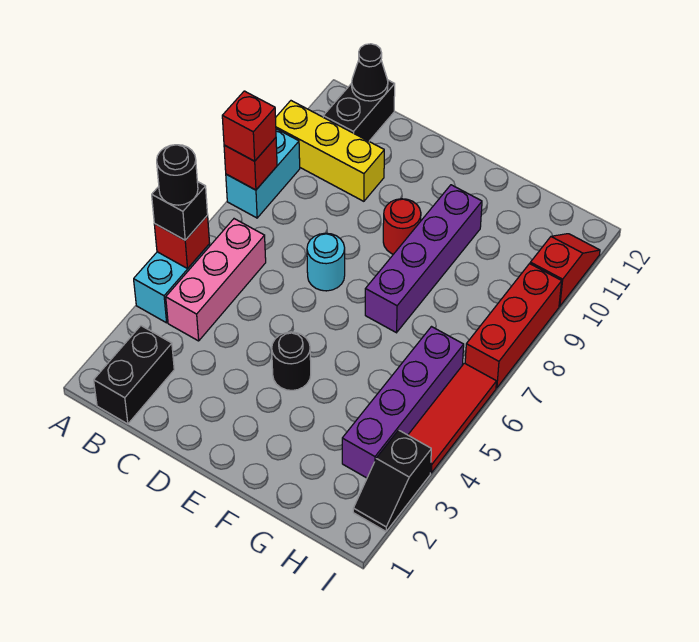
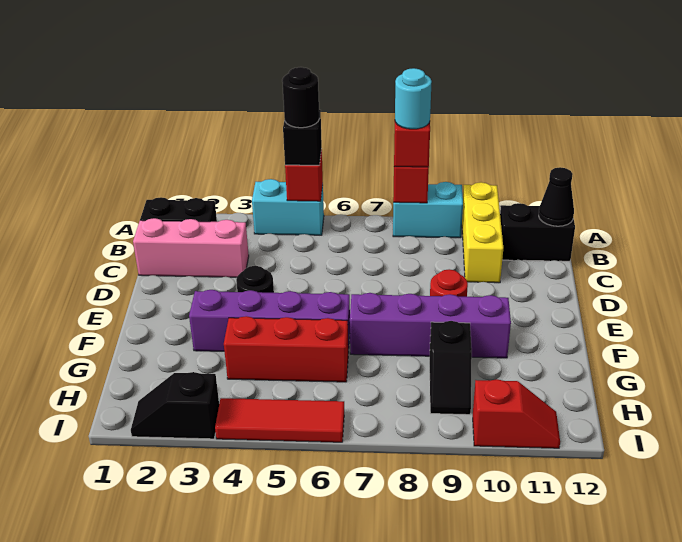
pink brick B4:B6 level 1 -> pink brick C1:C3 level 1
cyan round brick D7 level 1 -> cyan round brick A8 level 4
none -> black slope G9:H9 level 1 top G
purple brick H3:H6 level 1 -> purple brick F3:F6 level 1
red brick I7:I9 level 1 -> red brick G4:G6 level 1

